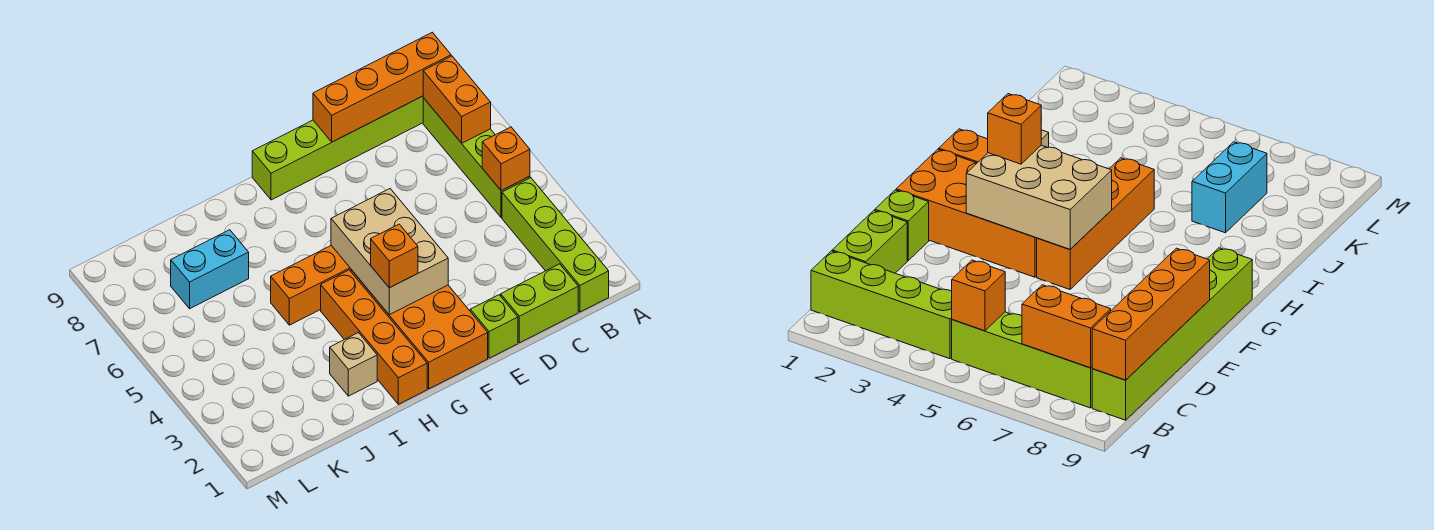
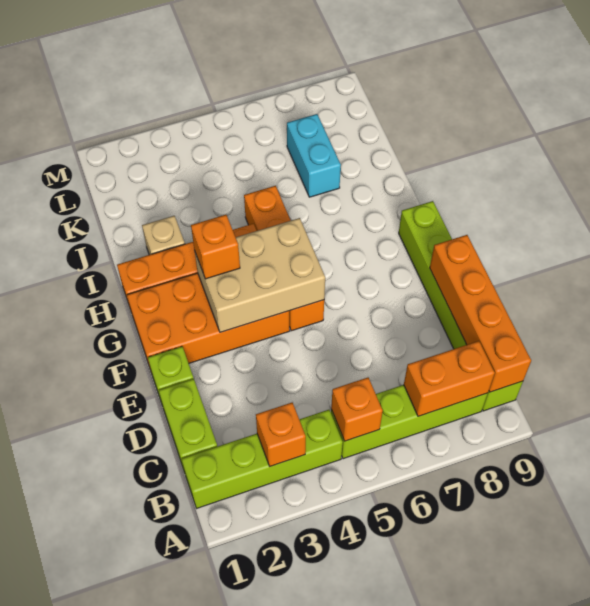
none -> orange brick B3 level 2

